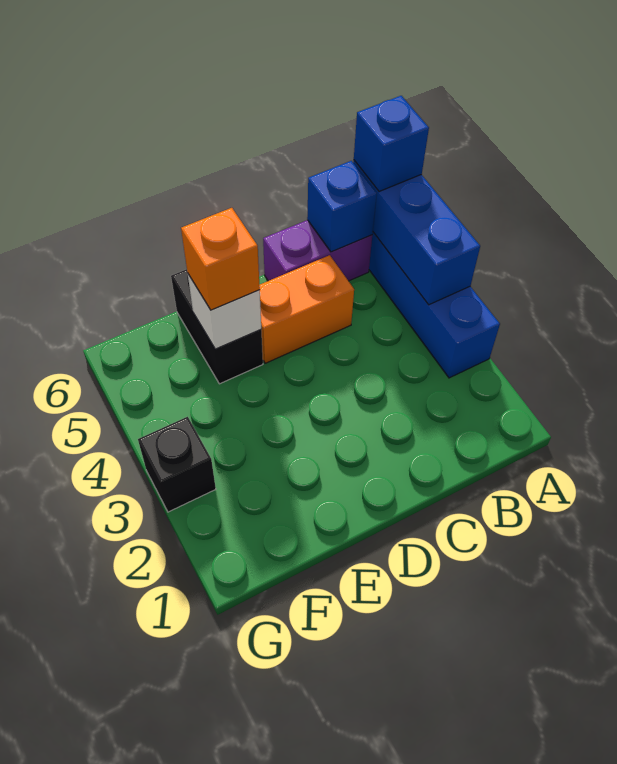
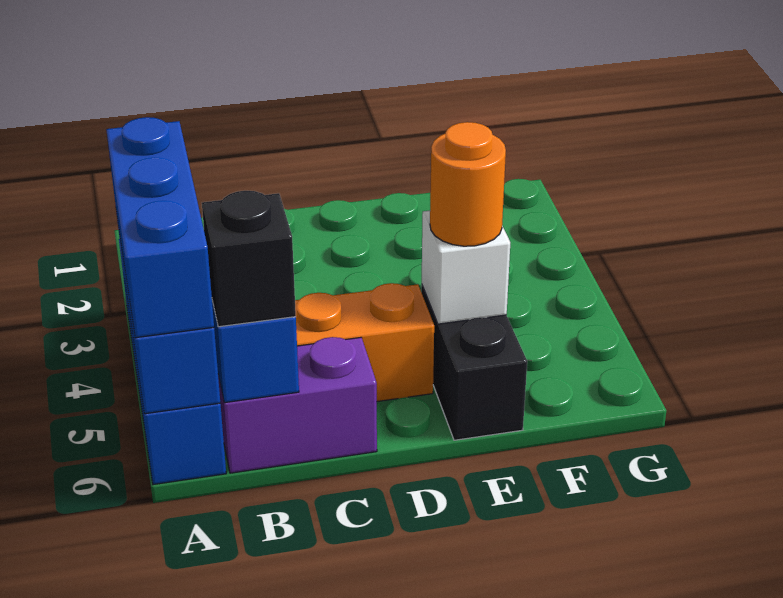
blue brick A6 level 3 -> blue brick A4:A6 level 3
orange brick E5 level 3 -> orange round brick E5 level 3
black brick G3 level 1 -> black brick B6 level 3

